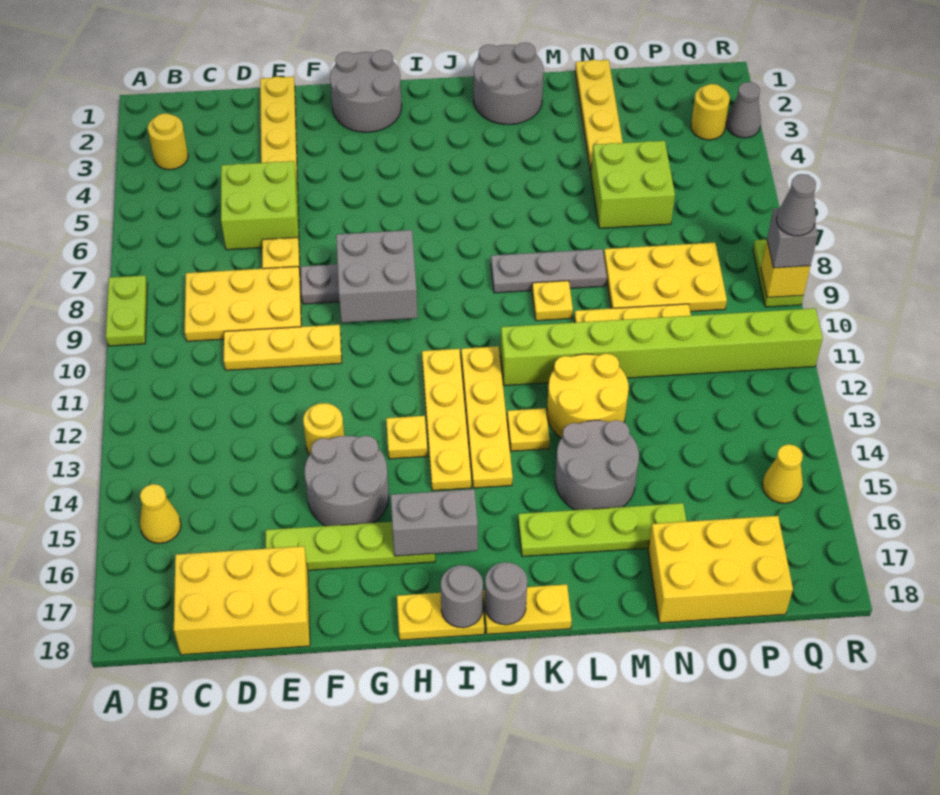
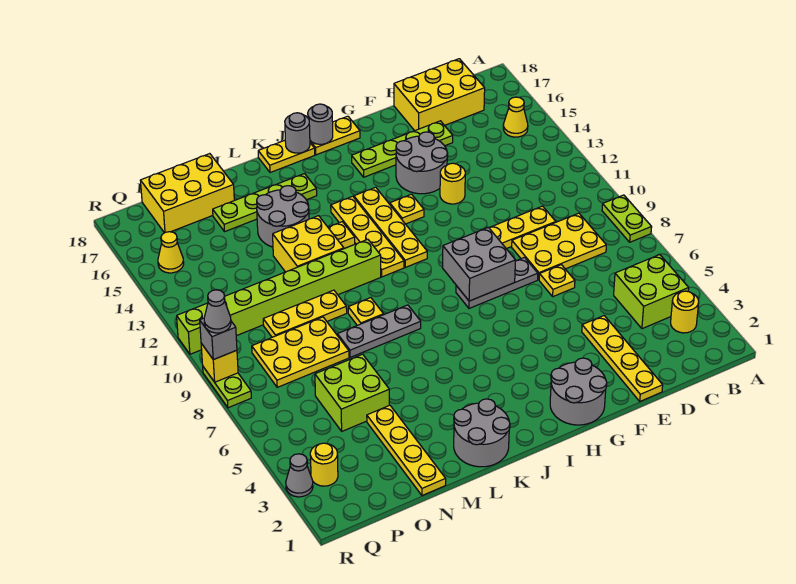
lime brick D5:E6 level 1 -> lime brick B4:C5 level 1
grey brick H16:I16 level 2 -> none
yellow round brick L12:M13 level 1 -> yellow brick L12:M13 level 1

